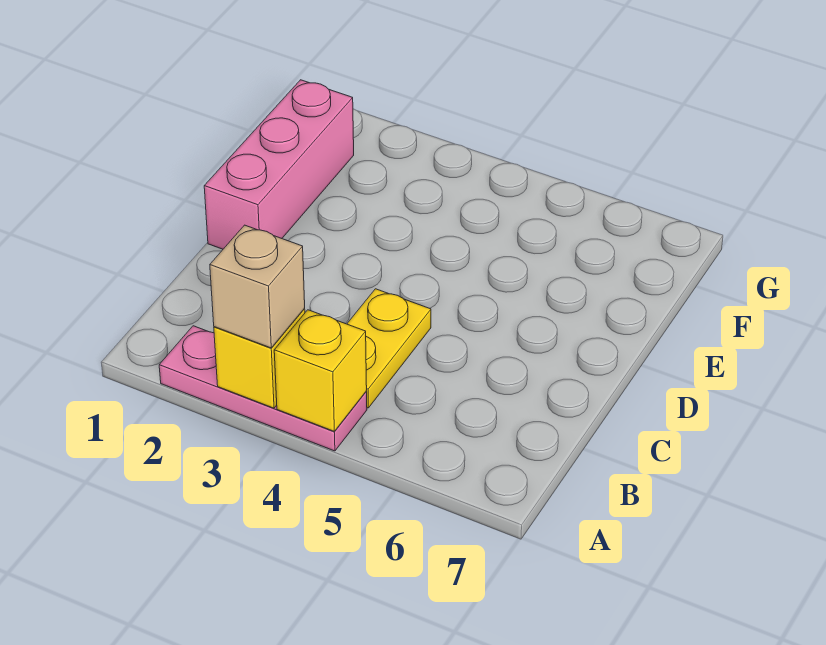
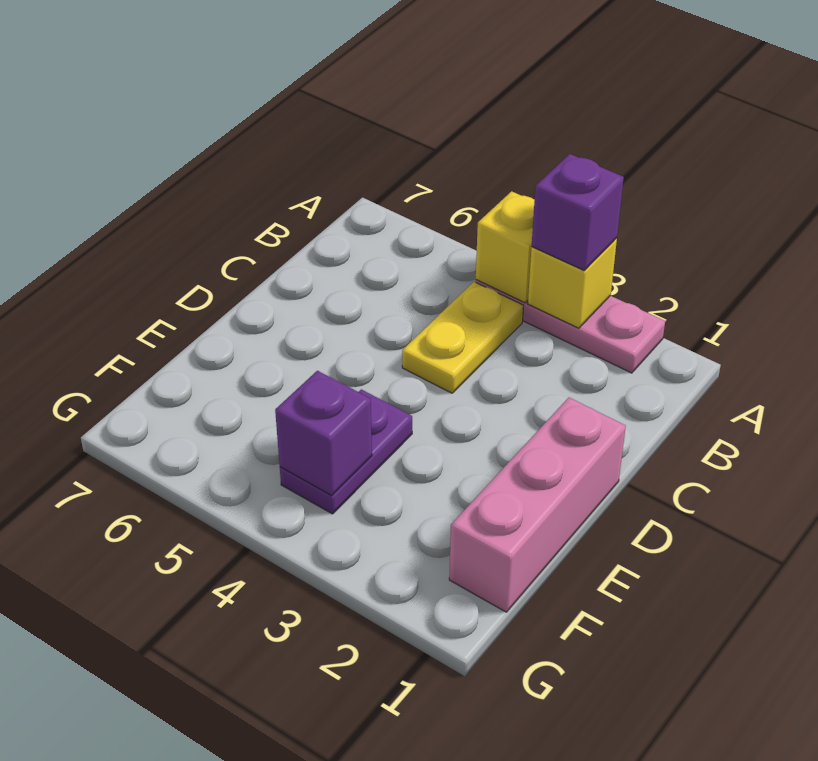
tan brick A3 level 3 -> purple brick A3 level 3
none -> purple plate E4:F4 level 1
none -> purple brick F4 level 2

